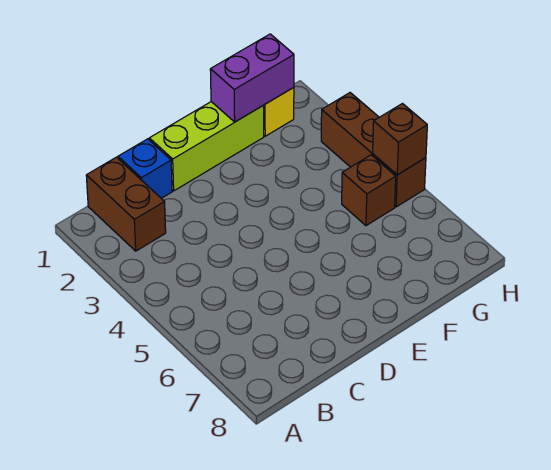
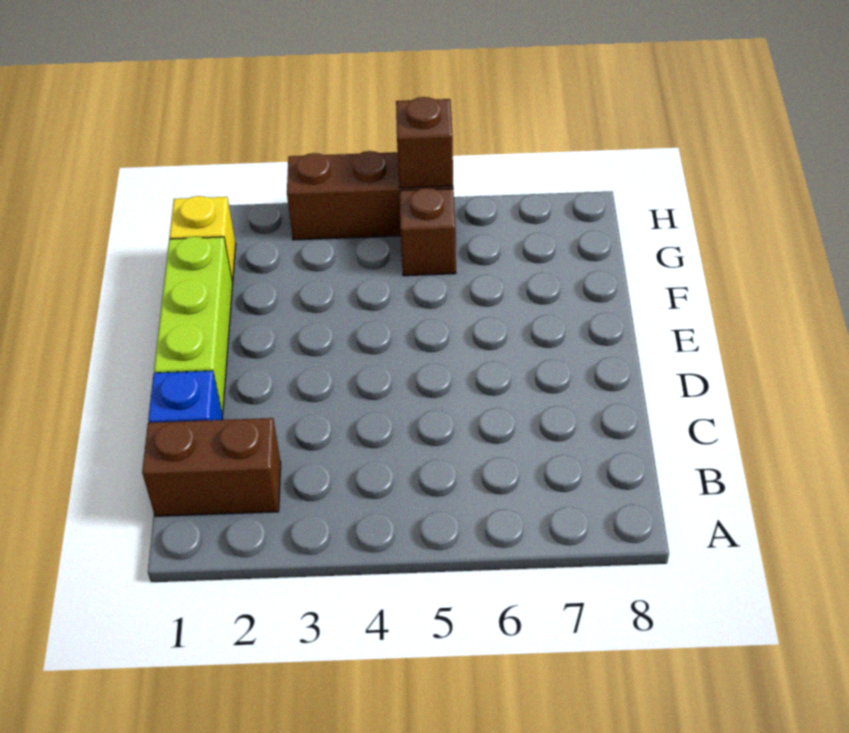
purple brick F1:G1 level 2 -> none

